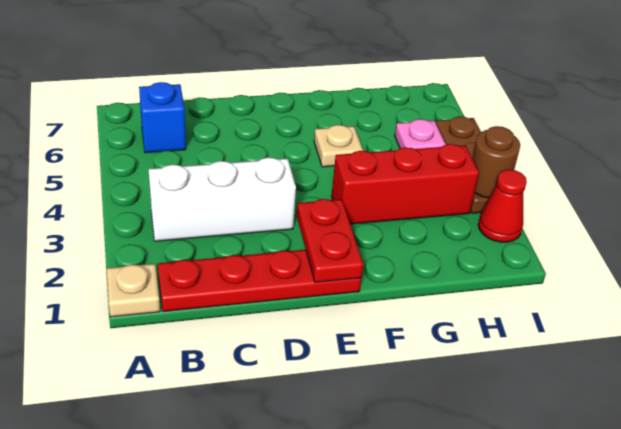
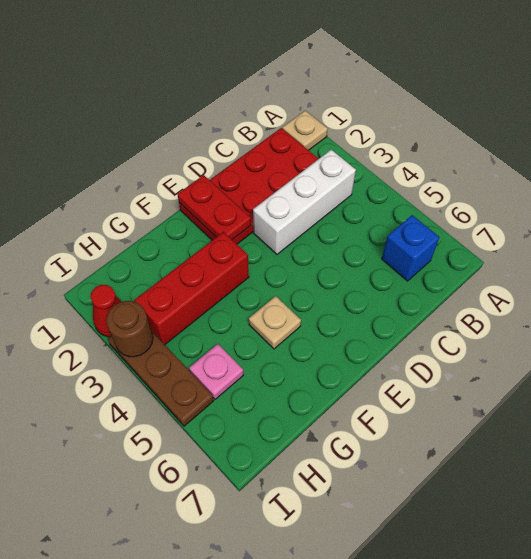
red plate B1:E1 level 1 -> red plate B1:E2 level 1

